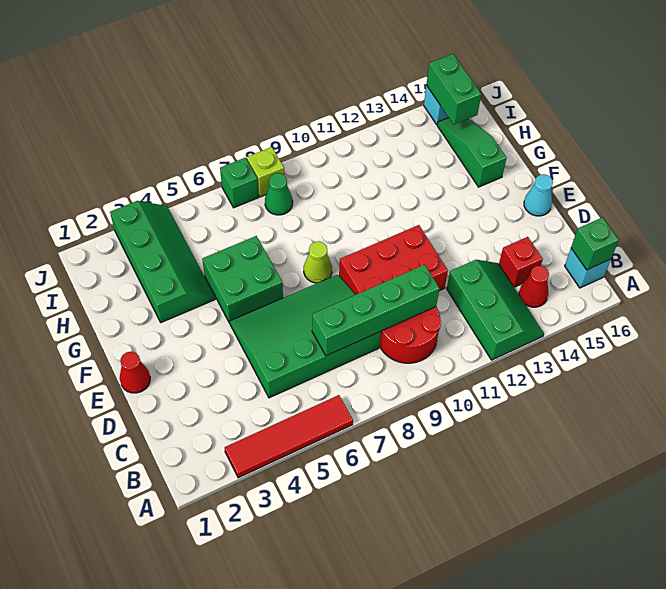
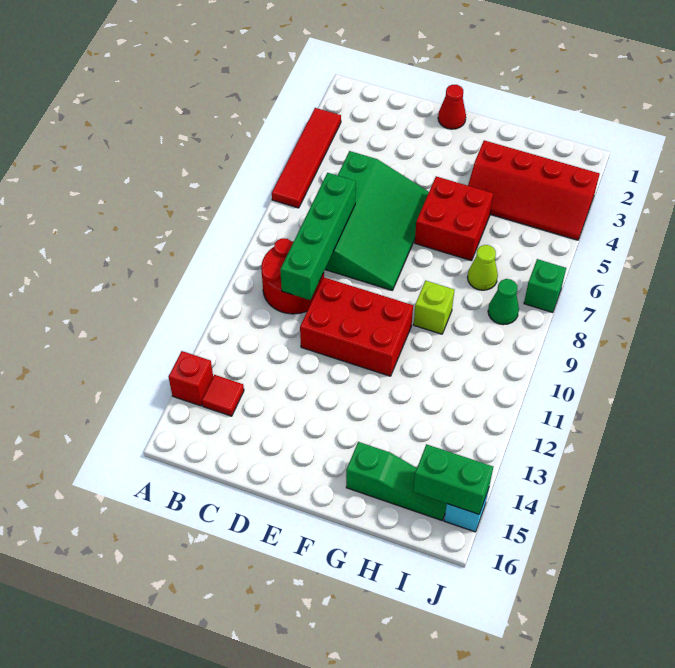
green slope A12:C13 level 1 top 12 -> none
red cone B14 level 1 -> red tile B14 level 1
cyan brick B16 level 1 -> none
green brick B16 level 2 -> none
red brick C14 level 1 -> red brick A14 level 1
red brick D9:E11 level 1 -> red brick D10:F11 level 1
cyan cone E16 level 1 -> none
green brick F5:G6 level 1 -> red brick F5:G6 level 1
lime cone F8 level 1 -> lime cone H7 level 1
green slope G3:J4 level 1 top 3 -> red slope G3:J4 level 1 top 3
lime brick J8 level 1 -> lime brick G9 level 1

